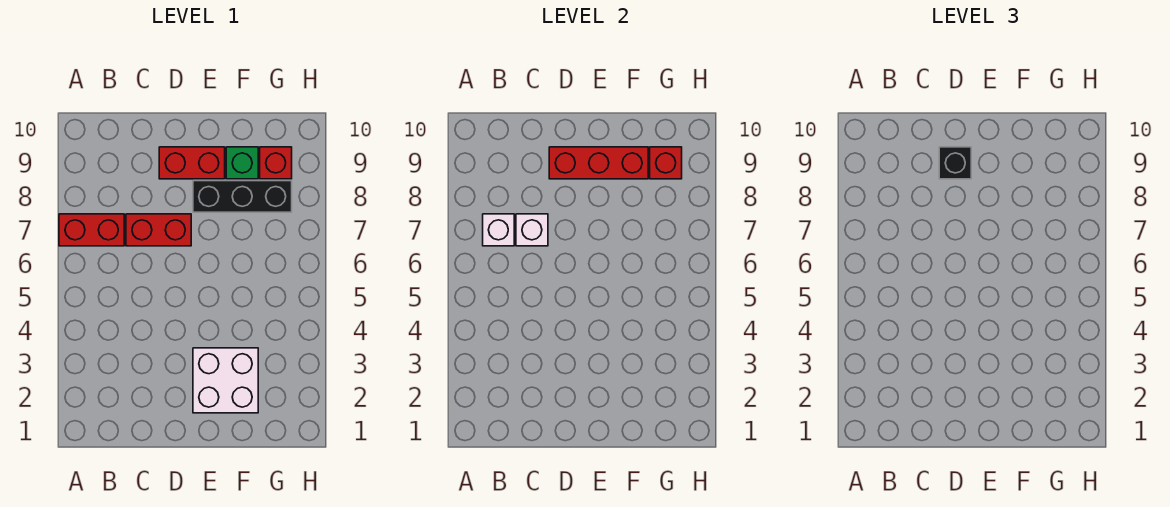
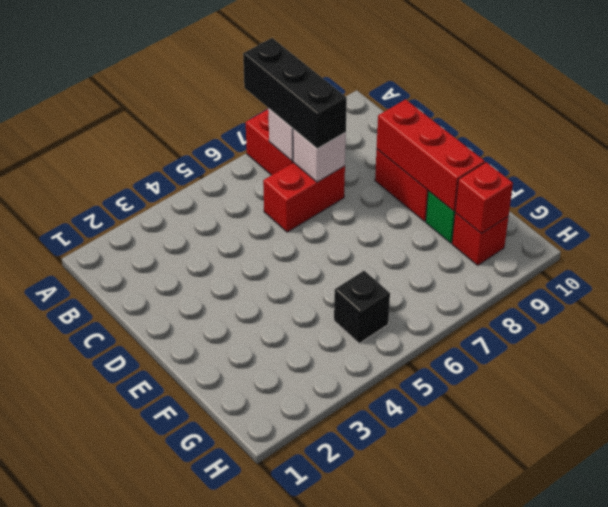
red brick C7:D7 level 1 -> red brick C6:C7 level 1
black brick D9 level 3 -> black brick G5 level 1
white brick E2:F3 level 1 -> none
black brick E8:G8 level 1 -> black brick A7:C7 level 3

